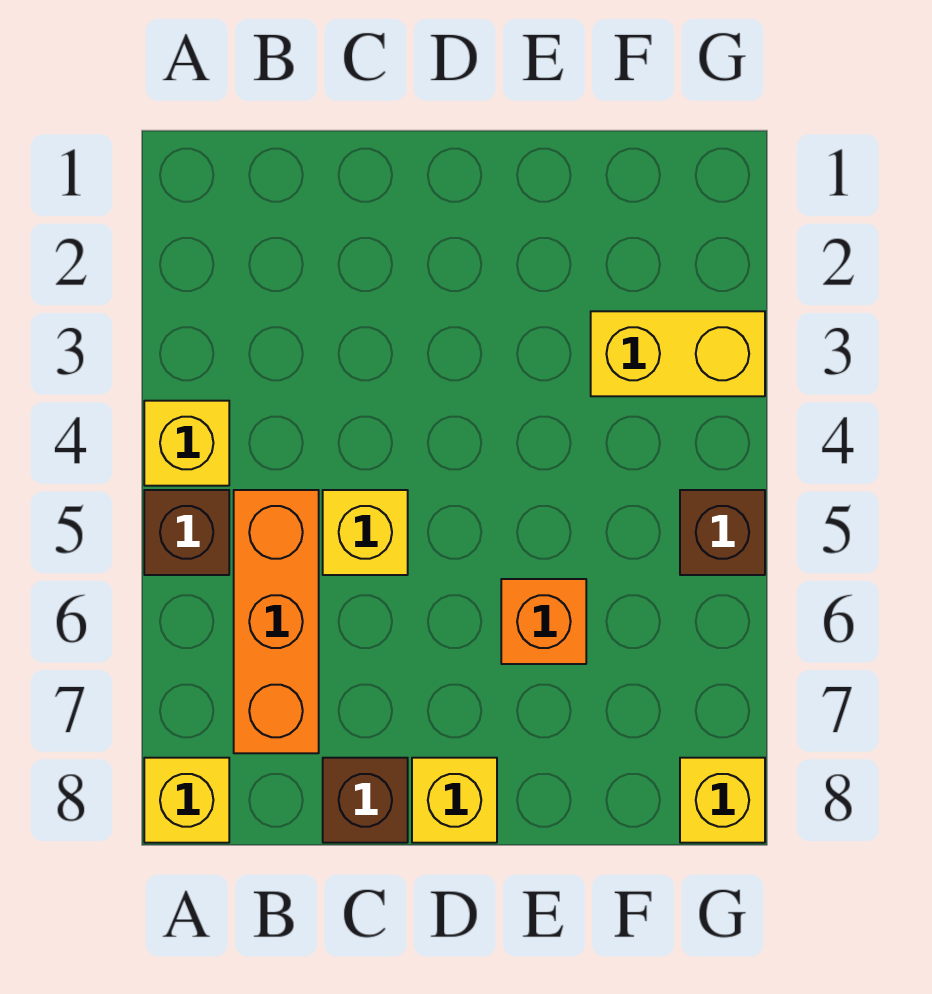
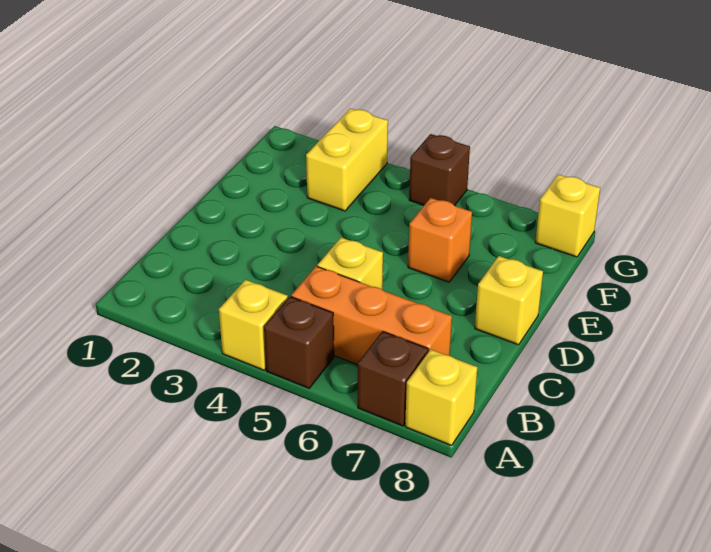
brown brick C8 level 1 -> brown brick A7 level 1

